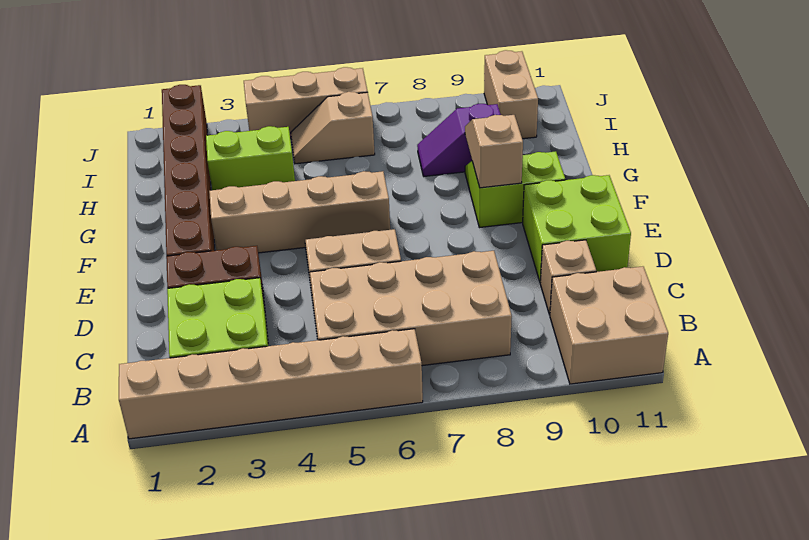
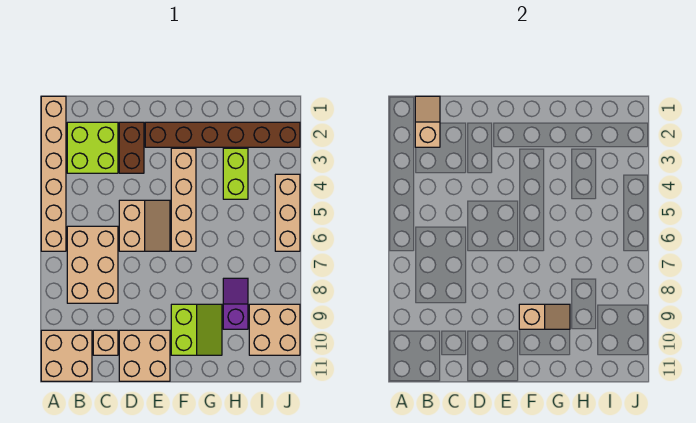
tan brick B5:C8 level 1 -> tan brick B6:C8 level 1
lime brick D10:E11 level 1 -> tan brick D10:E11 level 1
tan slope I5:I6 level 1 top 6 -> tan slope B1:B2 level 2 top 2
tan brick I10:J10 level 1 -> tan brick I9:J10 level 1

